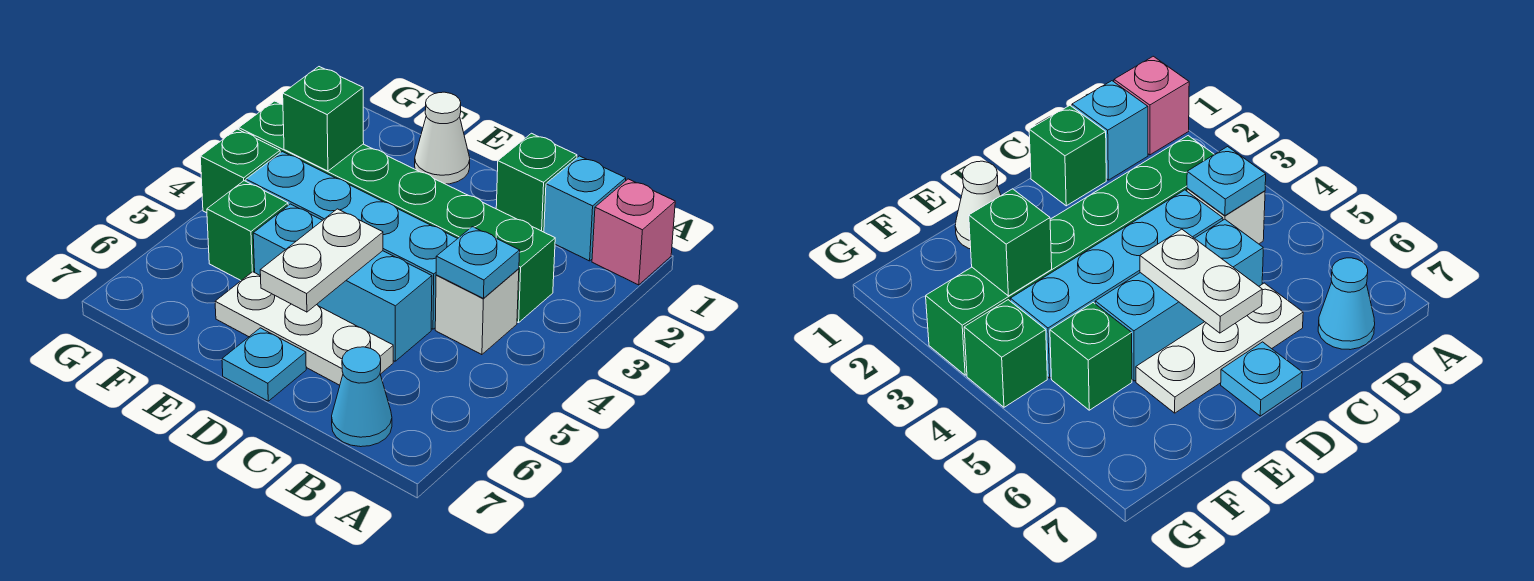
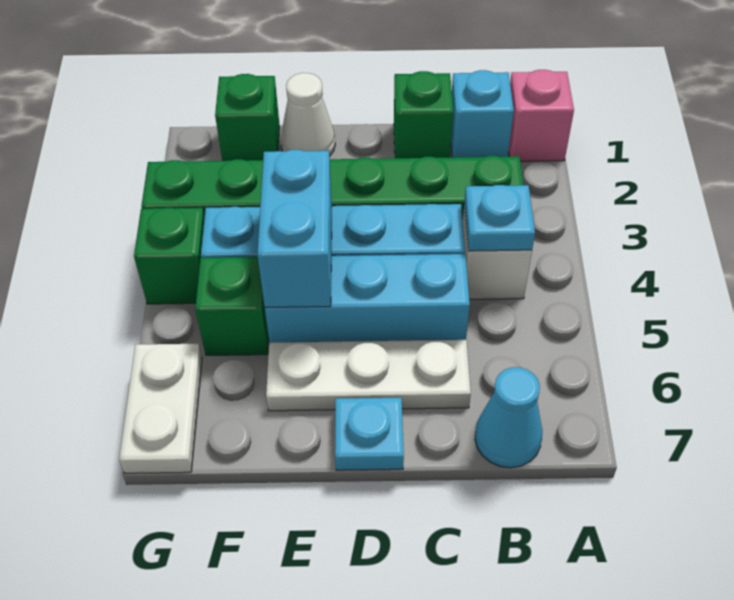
white plate D5:D6 level 2 -> white plate G6:G7 level 1
none -> cyan brick E4:E5 level 2
green brick F3 level 2 -> green brick F1 level 1

